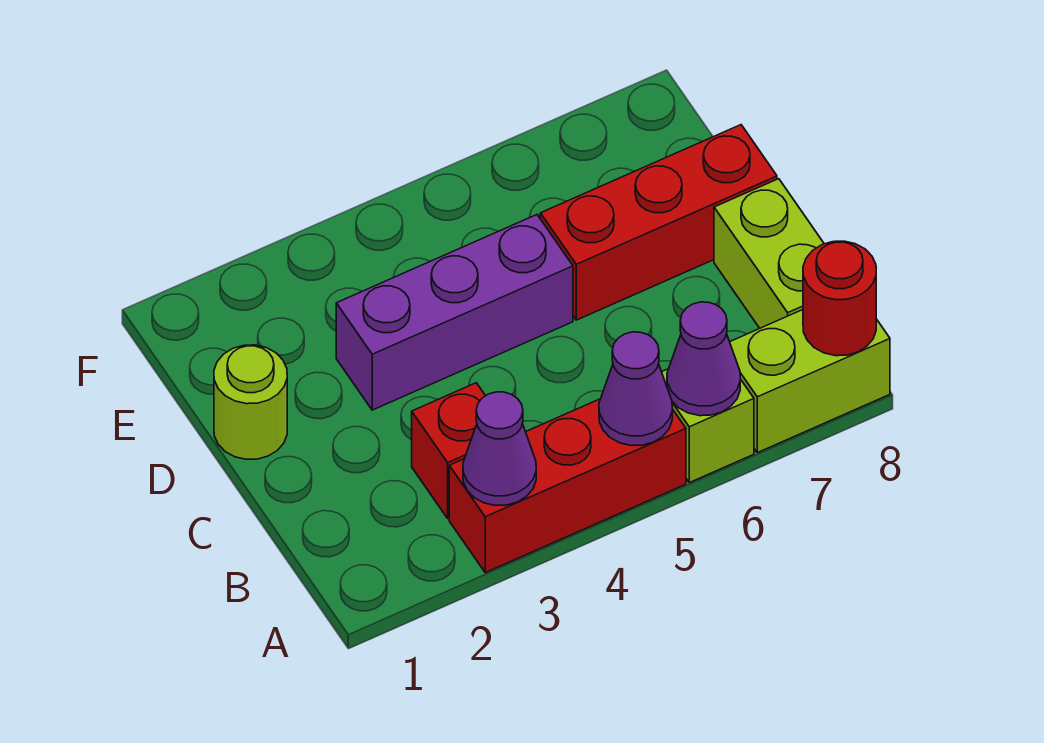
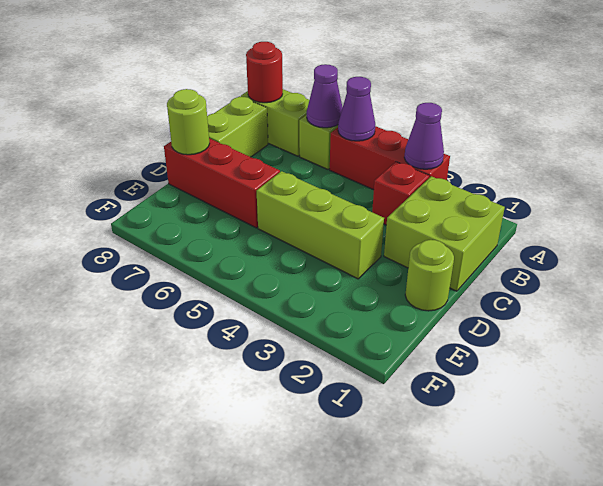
none -> lime brick B1:C2 level 1
purple brick D3:D5 level 1 -> lime brick D3:D5 level 1
none -> lime round brick D8 level 2

